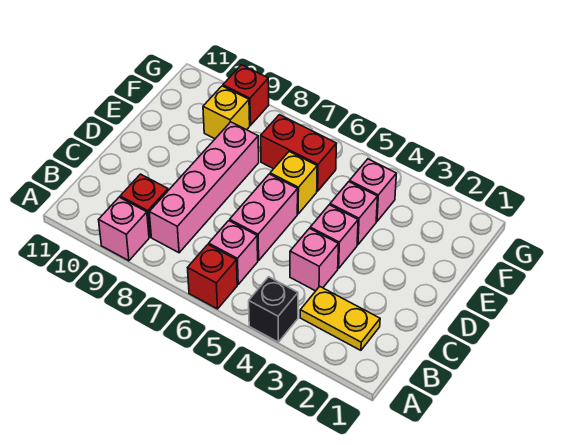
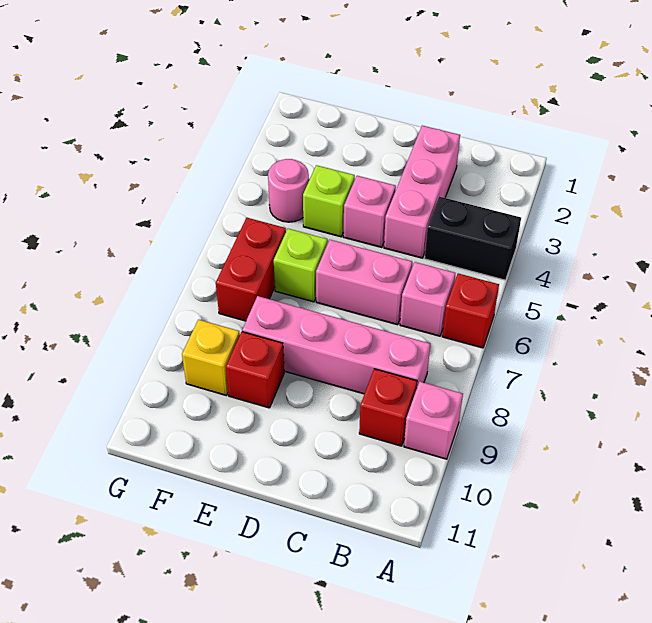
black brick A4 level 1 -> black brick A4:B4 level 1
yellow plate B2:B3 level 1 -> none
pink brick C4 level 1 -> pink brick C2:C4 level 1
pink brick E4 level 1 -> lime brick E4 level 1
yellow brick E6 level 1 -> lime brick E6 level 1
pink brick F4 level 1 -> pink round brick F4 level 1
red brick G9 level 1 -> red brick E9 level 1

